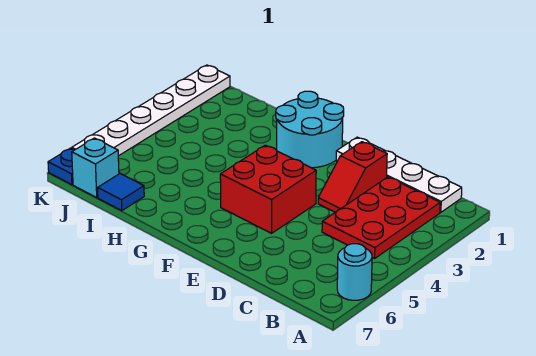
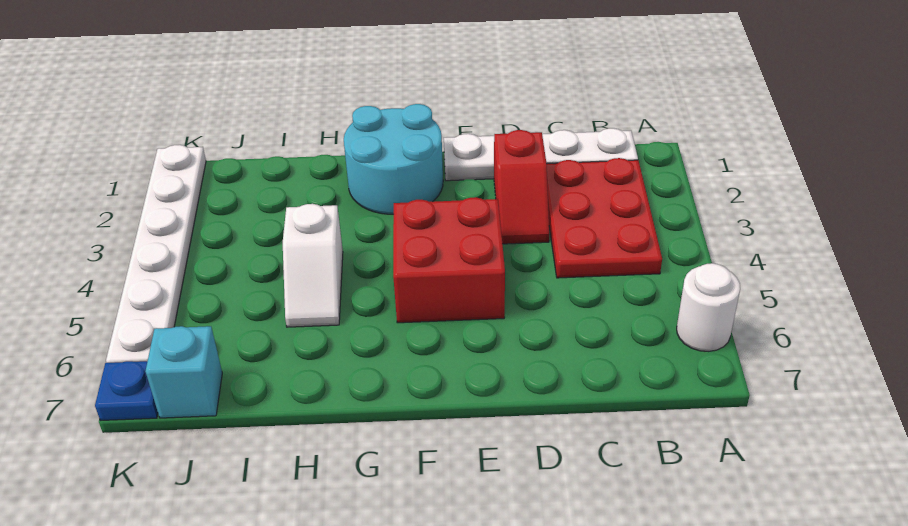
cyan round brick A6 level 1 -> white round brick A6 level 1
none -> white slope H4:H5 level 1 top 4
blue tile I7 level 1 -> none

